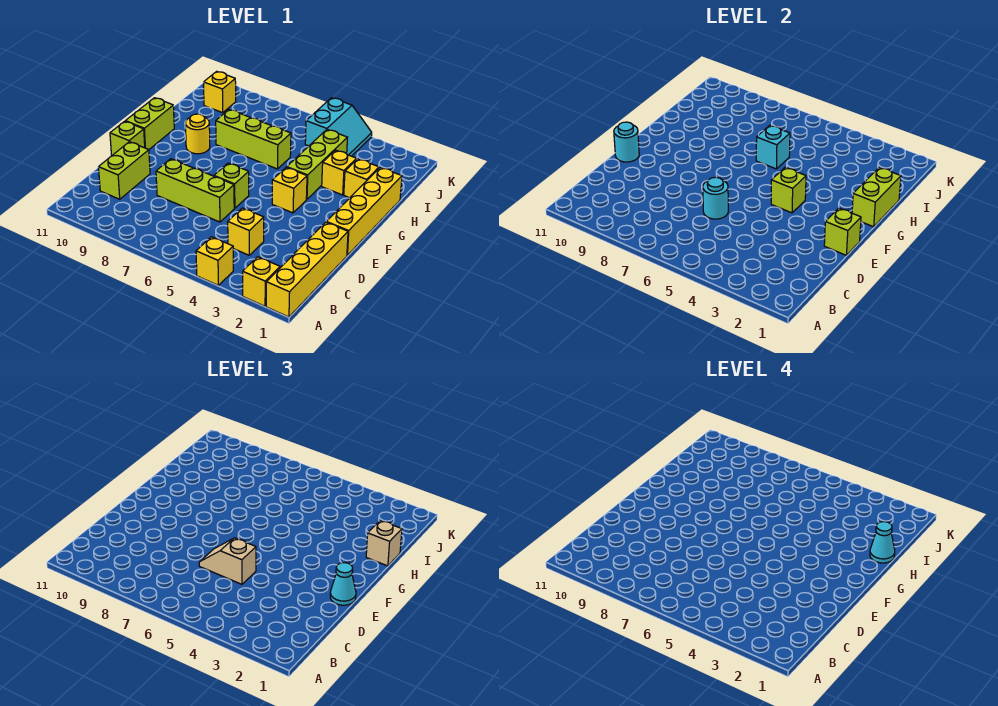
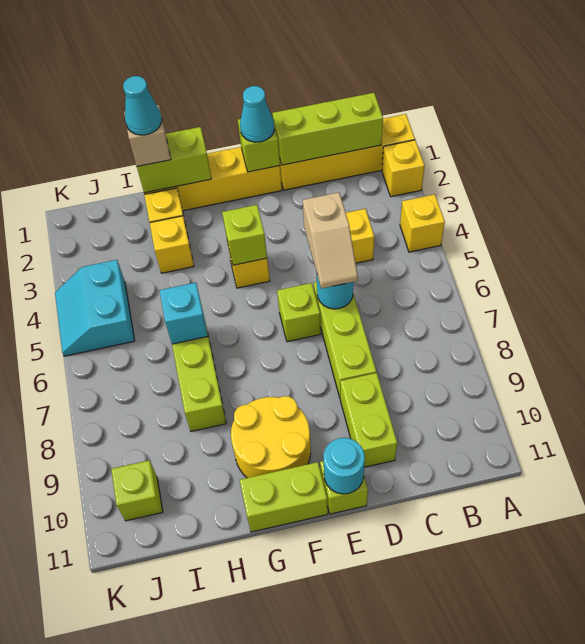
lime brick C10:D10 level 1 -> lime brick D9:D10 level 1
lime brick G4:I4 level 1 -> lime brick B1:D1 level 2
yellow round brick G9 level 1 -> yellow round brick F9:G10 level 1
cyan slope J4:K5 level 1 top 5 -> cyan slope J4:K5 level 1 top J
yellow brick J10 level 1 -> lime brick J10 level 1

